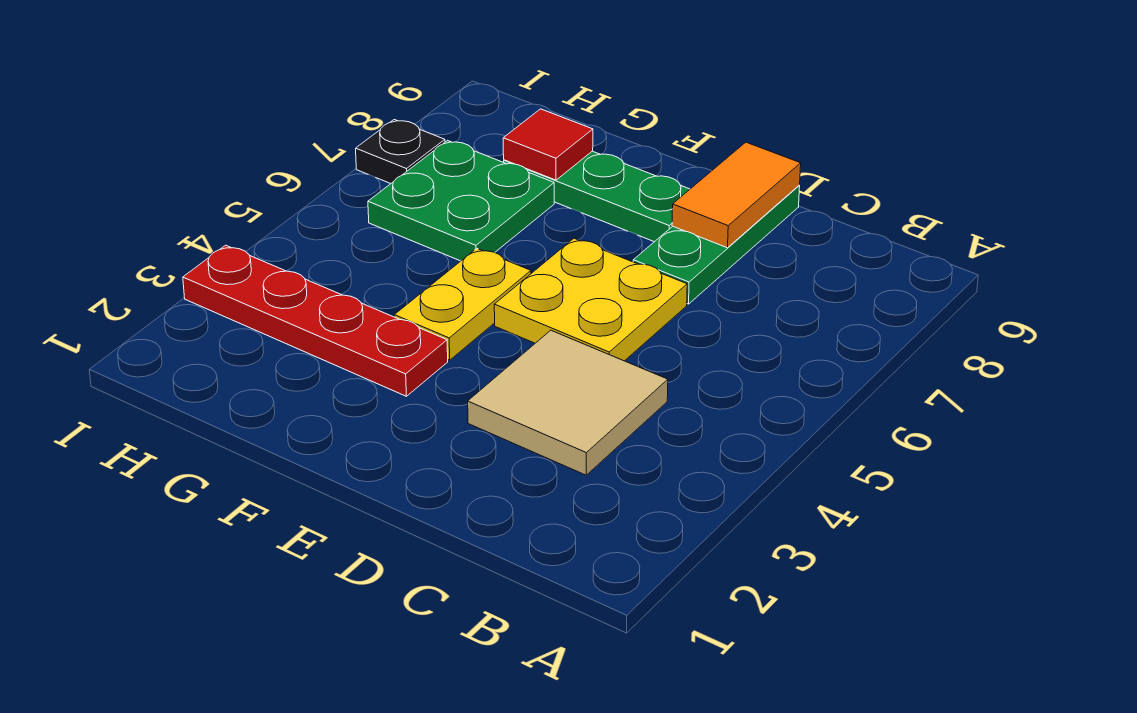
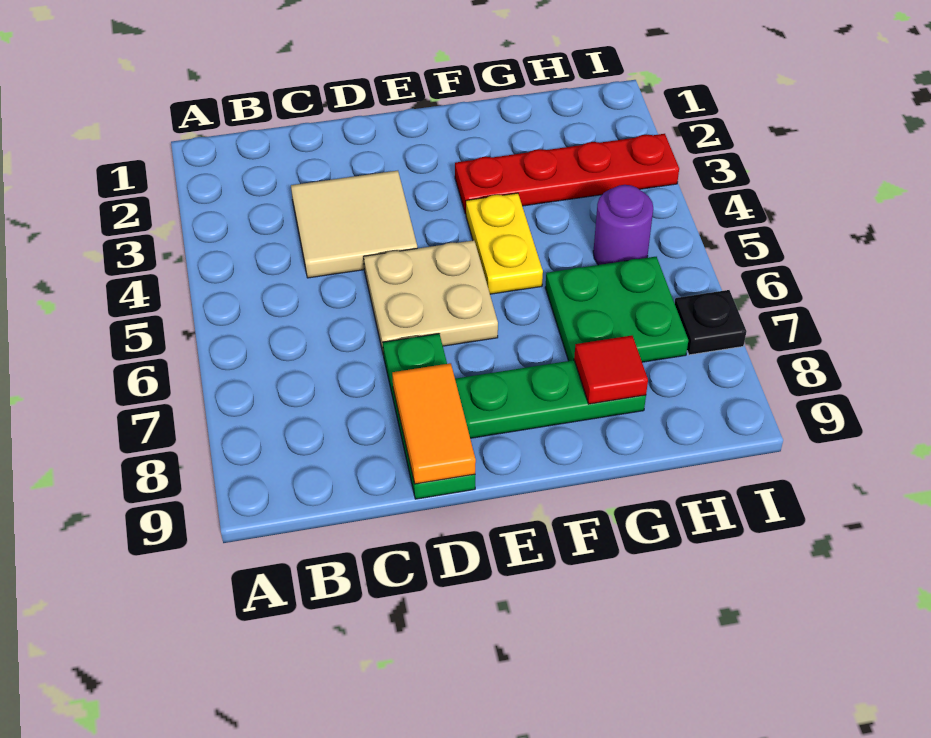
yellow plate D5:E6 level 1 -> tan plate D5:E6 level 1
none -> purple round brick H5 level 1

